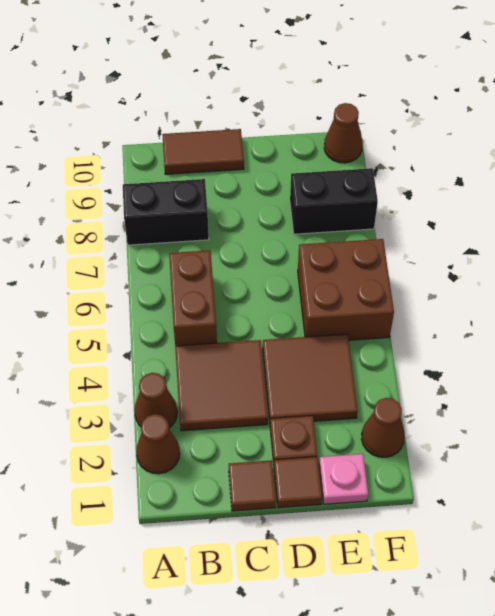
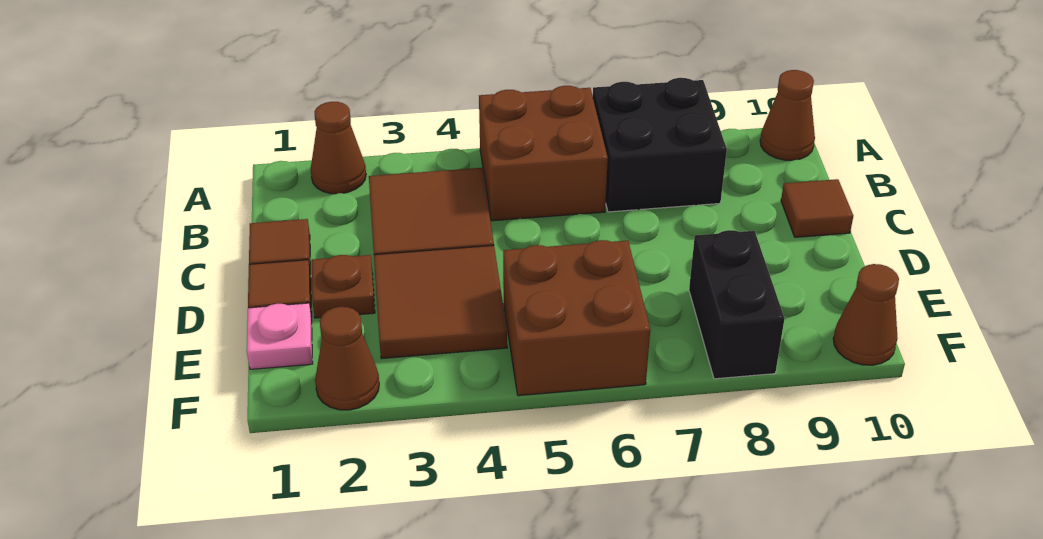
brown cone A3 level 1 -> brown cone A10 level 1
black brick A8:B8 level 1 -> black brick A7:B8 level 1
brown brick B5:B6 level 1 -> brown brick A5:B6 level 1
brown tile B10:C10 level 1 -> brown tile C10 level 1

